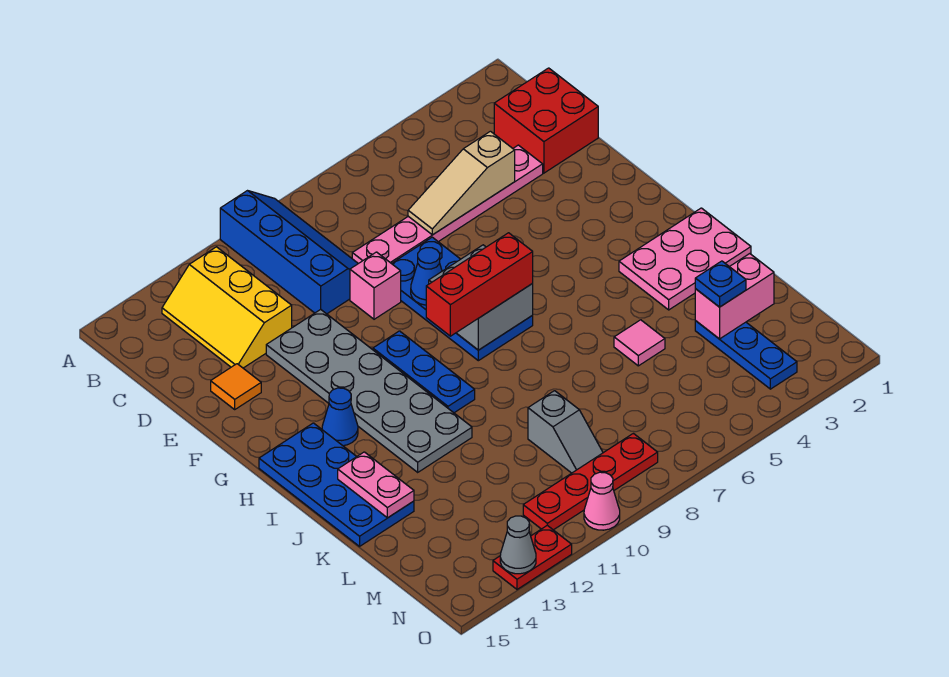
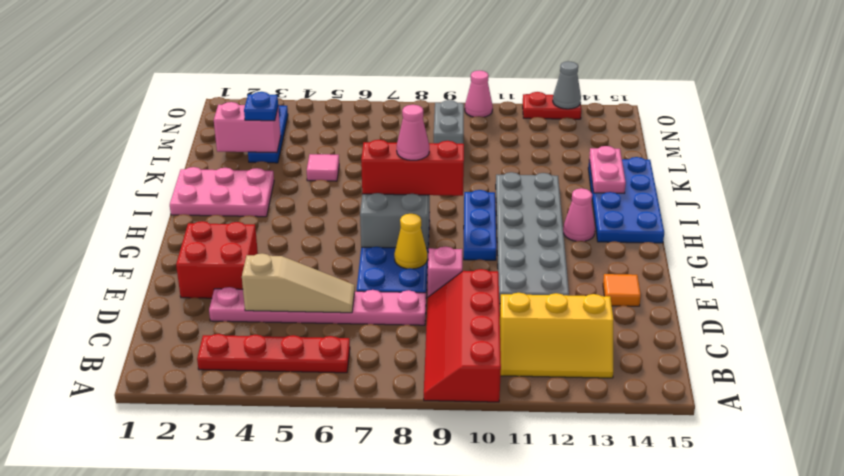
blue slope A9:D10 level 1 top 10 -> red slope A9:D10 level 1 top 10
yellow slope B12:D13 level 1 top 12 -> yellow slope B11:C13 level 1 top C
red brick C1:D2 level 1 -> red brick E2:F3 level 1
blue cone F8 level 2 -> yellow cone F8 level 2
none -> pink cone H8 level 4
blue cone H13 level 1 -> pink cone H13 level 1
grey slope L9:M9 level 1 top L -> grey brick L9:M9 level 1
red plate N8:N11 level 1 -> red plate B3:B6 level 1

